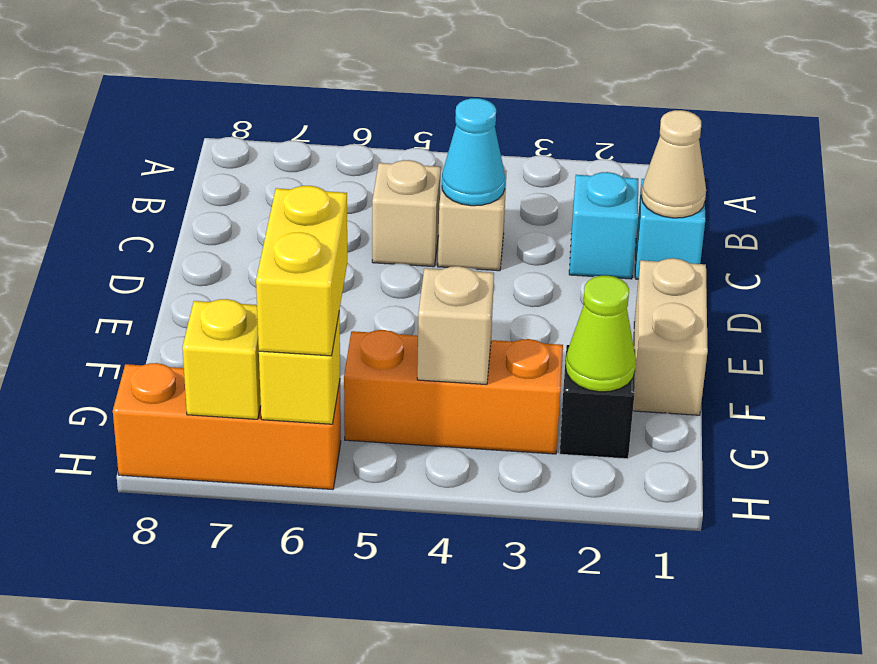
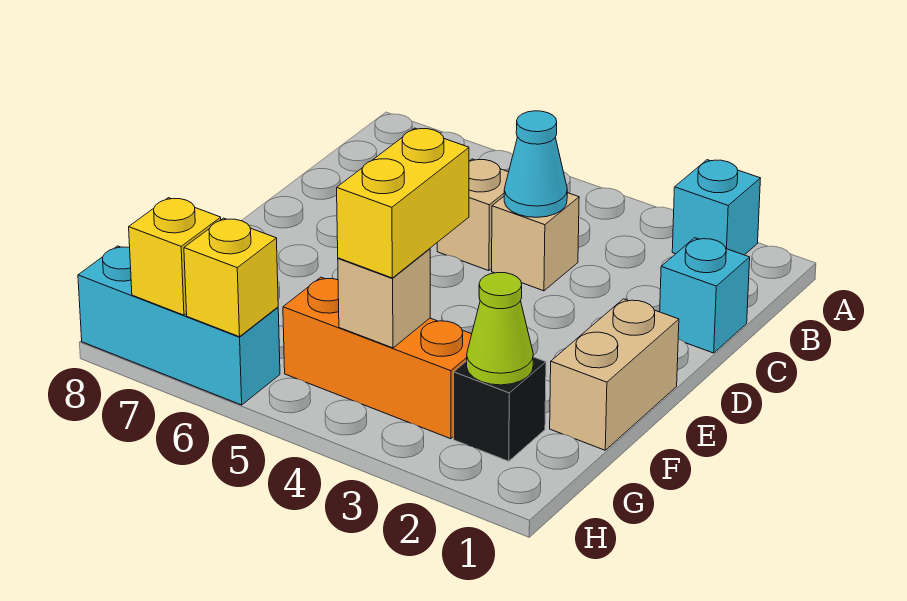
tan cone C1 level 2 -> none
cyan brick C2 level 1 -> cyan brick A2 level 1
yellow brick G6:H6 level 3 -> yellow brick F4:G4 level 3
orange brick H6:H8 level 1 -> cyan brick H6:H8 level 1

